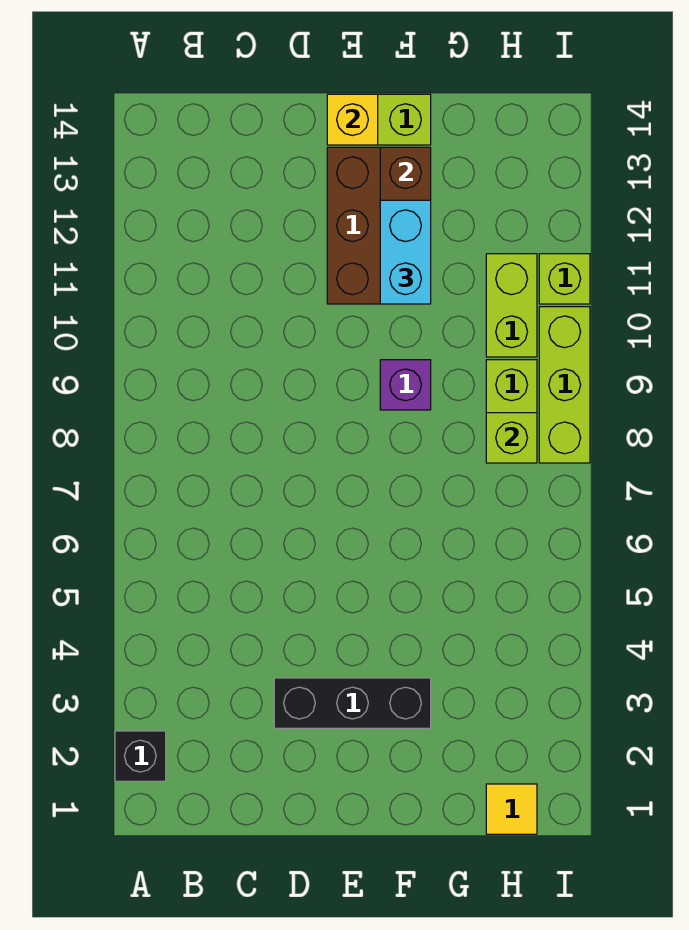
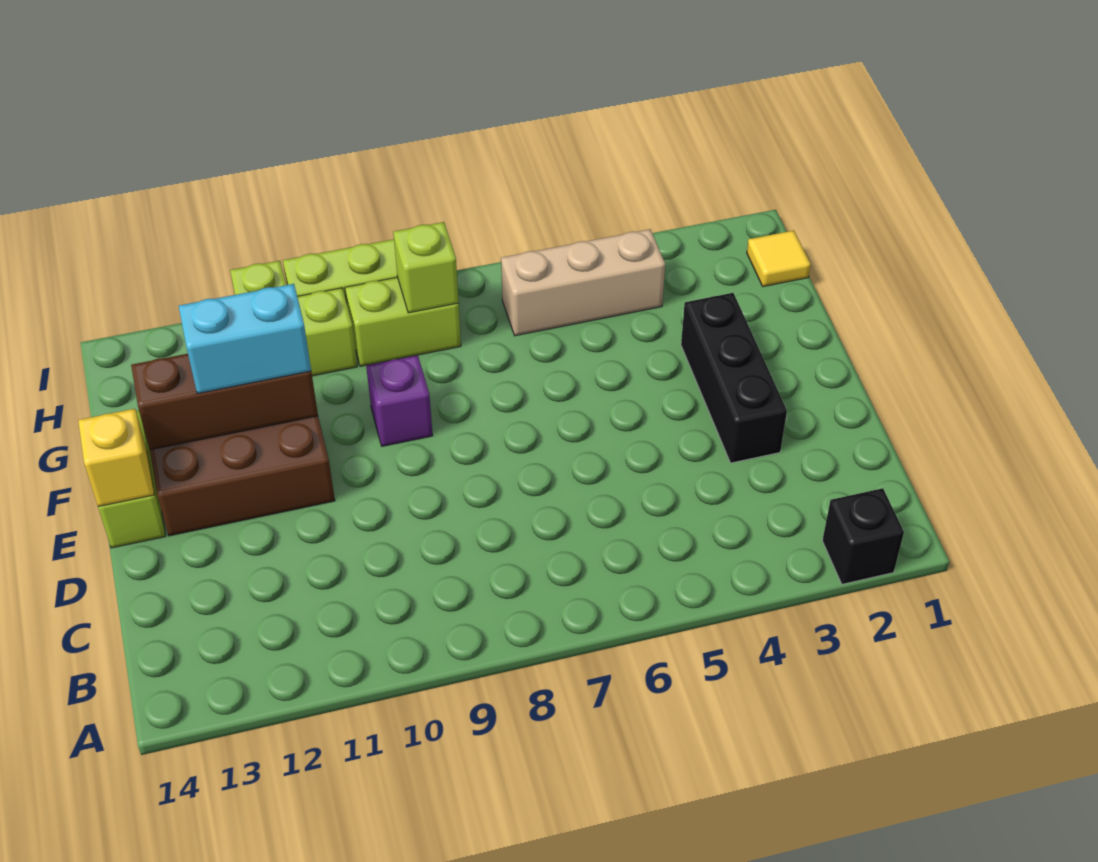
none -> tan brick H4:H6 level 1

